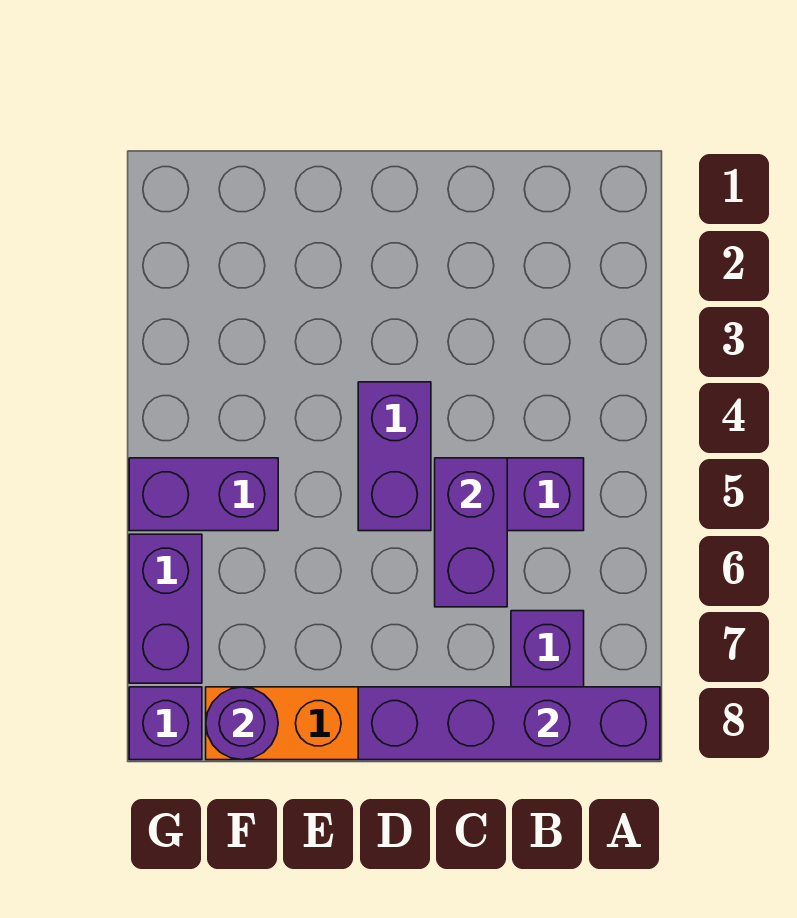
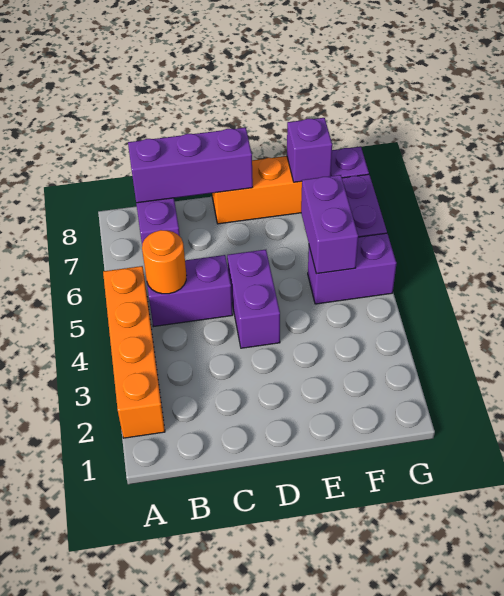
none -> orange brick A2:A5 level 1
purple brick A8:D8 level 2 -> purple brick B8:D8 level 2
none -> orange round brick B5 level 2
purple brick C5:C6 level 2 -> purple brick F5:F6 level 2
purple round brick F8 level 2 -> purple brick F8 level 2

